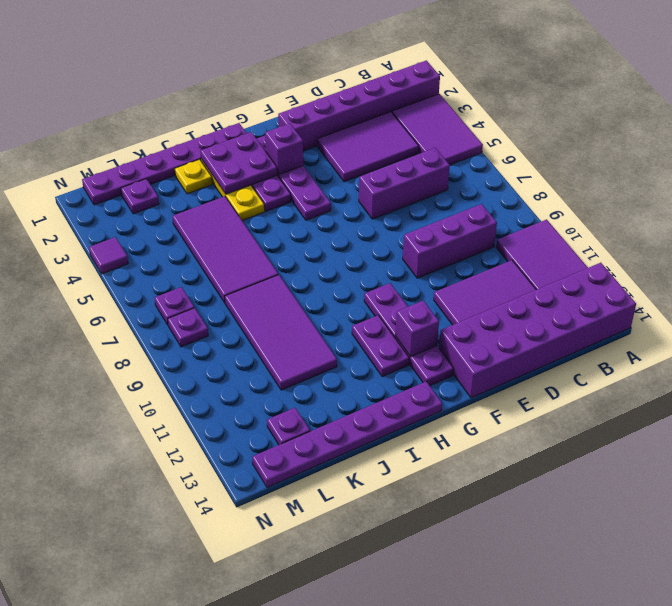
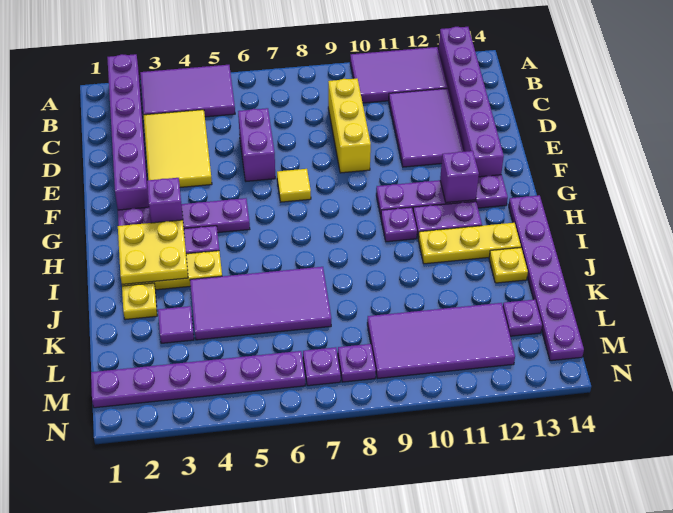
purple brick A13:F14 level 1 -> purple brick A13:F13 level 1
purple tile C3:E4 level 1 -> yellow tile C3:E4 level 1
purple brick C6:E6 level 1 -> purple brick D6:E6 level 1
purple brick C9:E9 level 1 -> yellow brick C9:E9 level 1
none -> yellow tile F7 level 1
purple plate H1:M1 level 1 -> purple plate M1:M6 level 1
purple plate H2:I3 level 2 -> yellow plate H2:I3 level 2
none -> yellow plate I11:I13 level 1
purple tile J8:K11 level 1 -> purple tile L9:M12 level 1
none -> yellow plate J13 level 1
purple plate L2 level 1 -> purple plate H10 level 1
purple tile N4 level 1 -> purple tile K3 level 1

